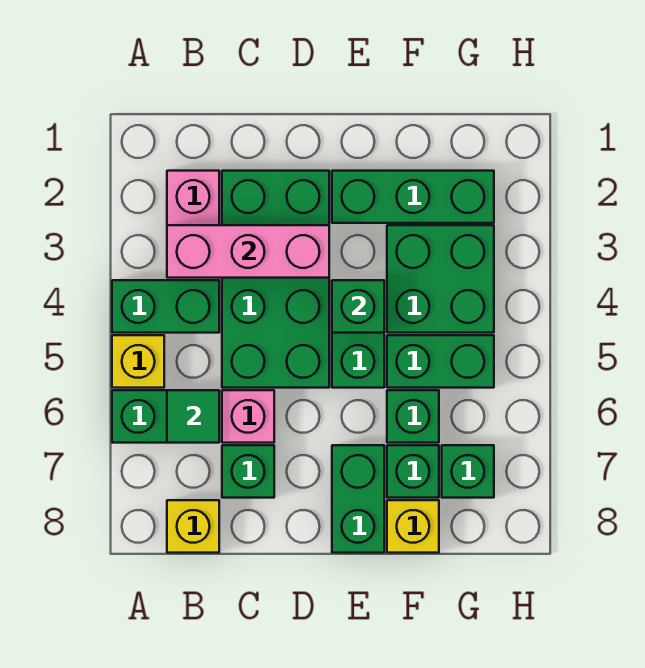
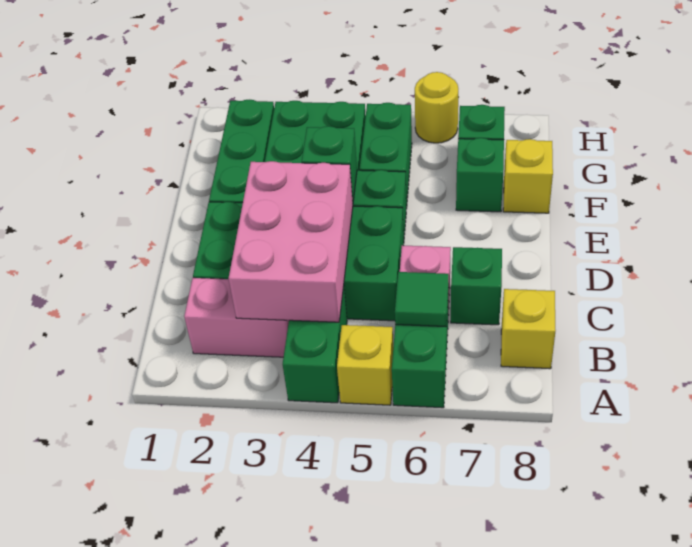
pink brick B3:D3 level 2 -> pink brick B3:D4 level 2
green brick E7:E8 level 1 -> none
green brick F6 level 1 -> none
none -> yellow round brick H6 level 1

